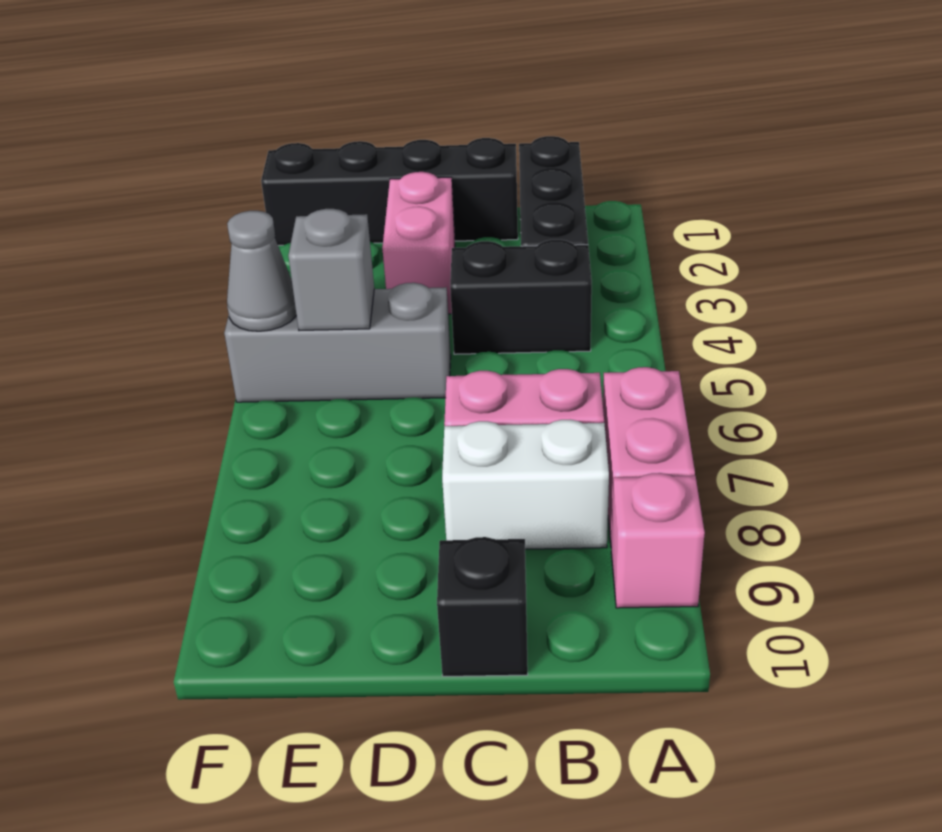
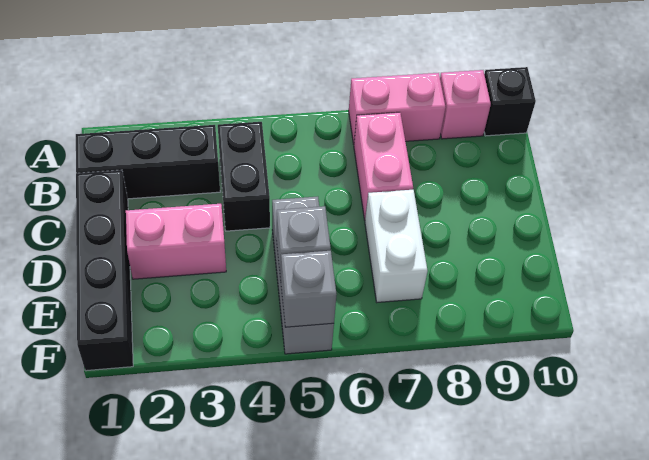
white brick B8:C8 level 1 -> white brick D7:E7 level 1
black brick C10 level 1 -> black brick A10 level 1
grey cone F5 level 2 -> grey brick F5 level 2

